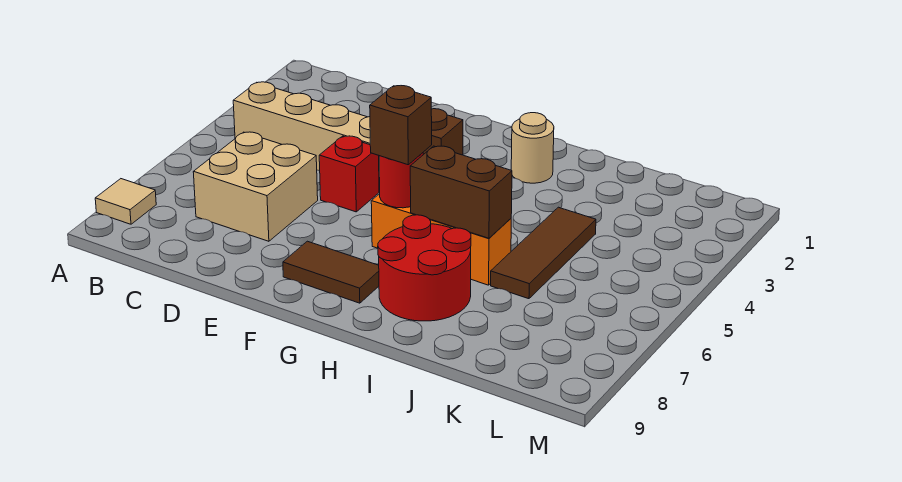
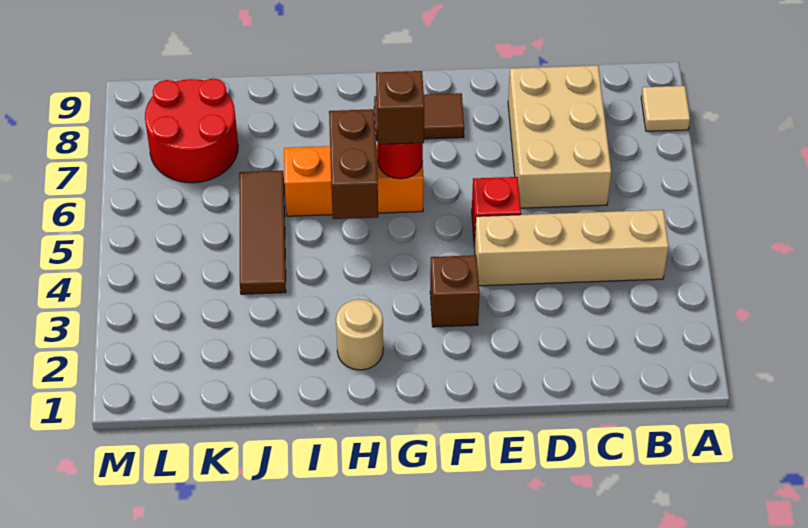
tan brick C6:D7 level 1 -> tan brick C6:D8 level 1
brown brick H6:I6 level 2 -> brown brick H5:H6 level 2
red round brick H7:I8 level 1 -> red round brick K7:L8 level 1

